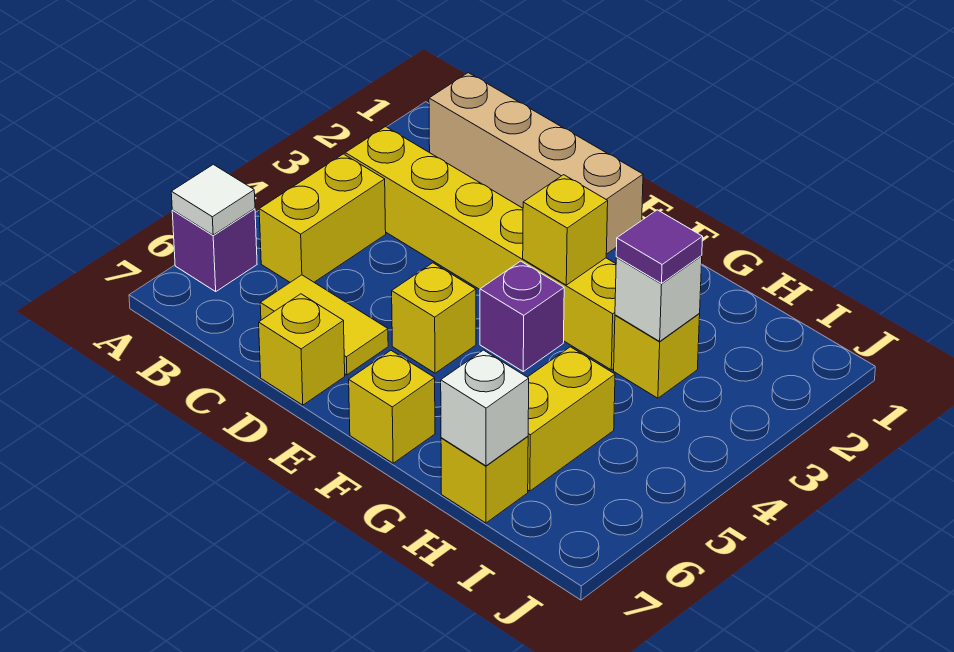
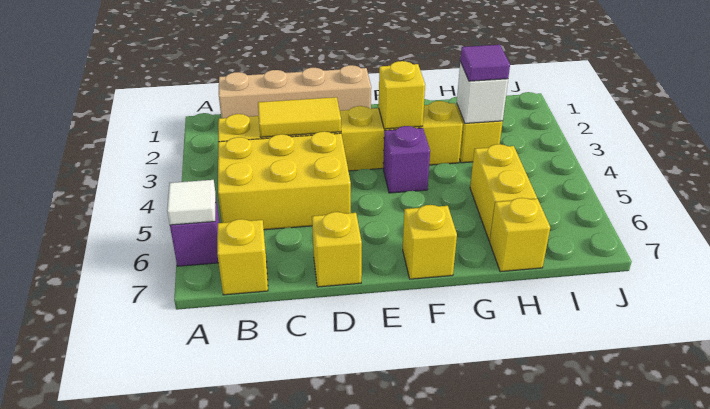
yellow brick B4:B5 level 1 -> yellow brick B4:D5 level 1
yellow tile C6:D6 level 1 -> yellow tile C3:D3 level 2
yellow brick E5 level 1 -> yellow brick B7 level 1
white brick H7 level 2 -> none

